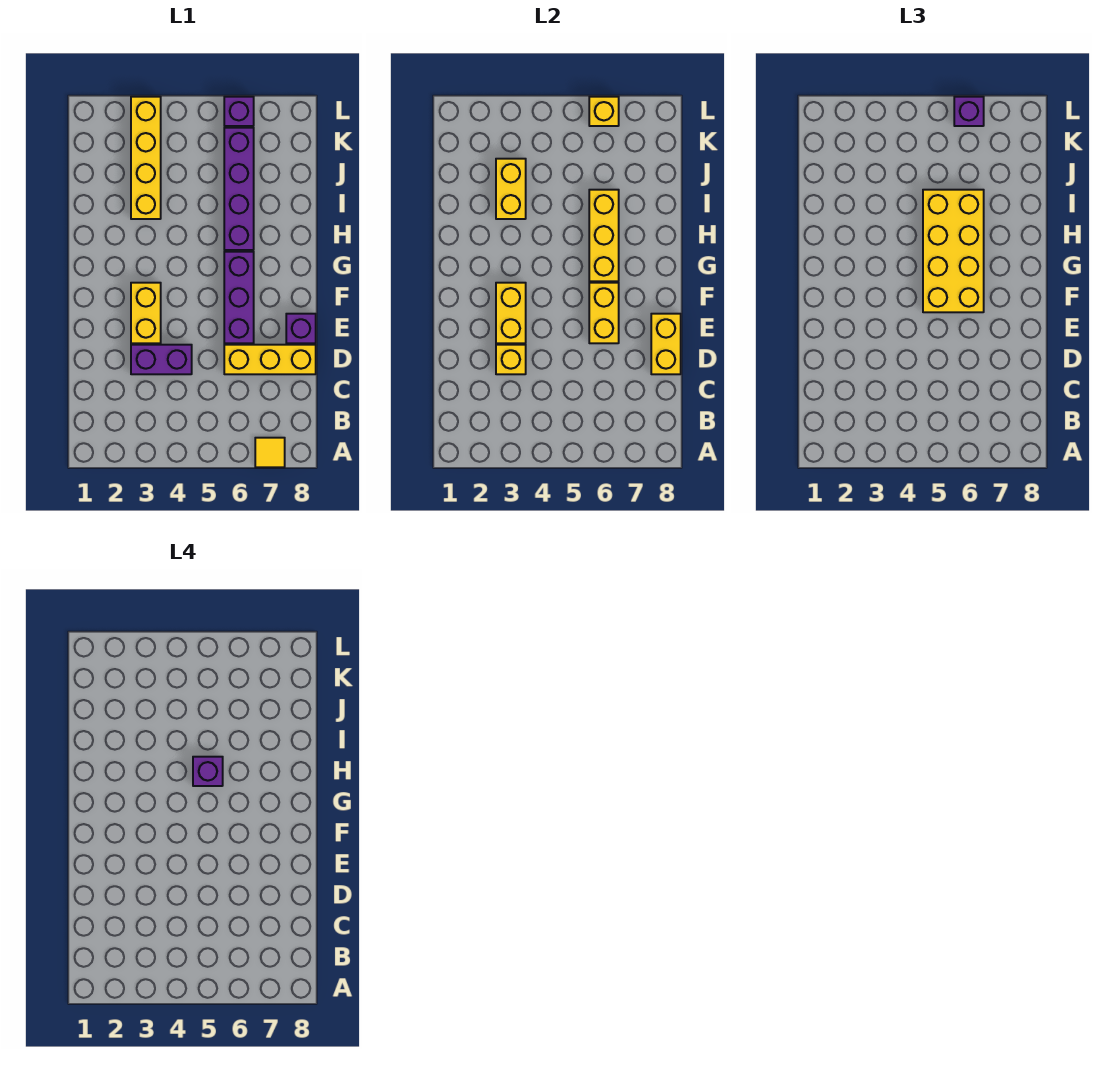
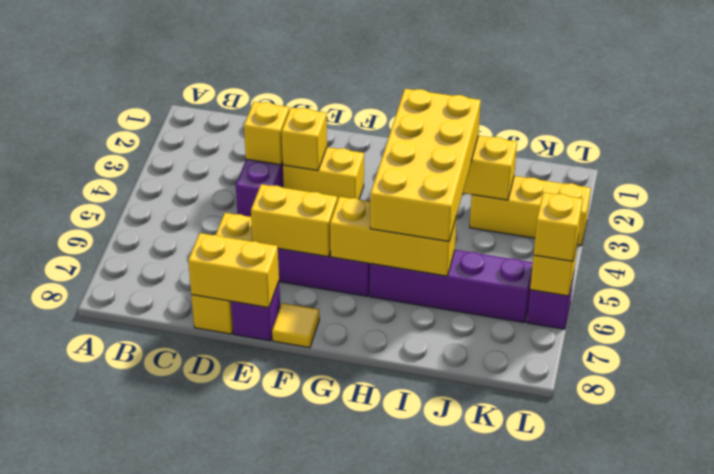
yellow tile A7 level 1 -> yellow tile F8 level 1
yellow brick E3:F3 level 2 -> yellow brick E3 level 2
yellow brick F5:I6 level 3 -> yellow brick H3:I6 level 3
purple brick H5 level 4 -> none
yellow brick I3:L3 level 1 -> yellow brick J3:L3 level 1
purple brick L6 level 3 -> yellow brick L6 level 3

